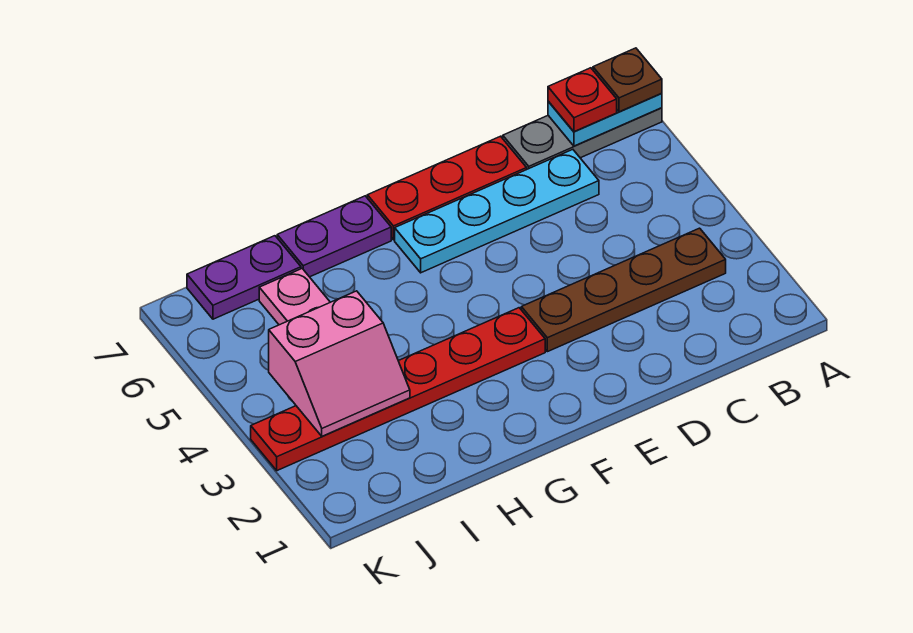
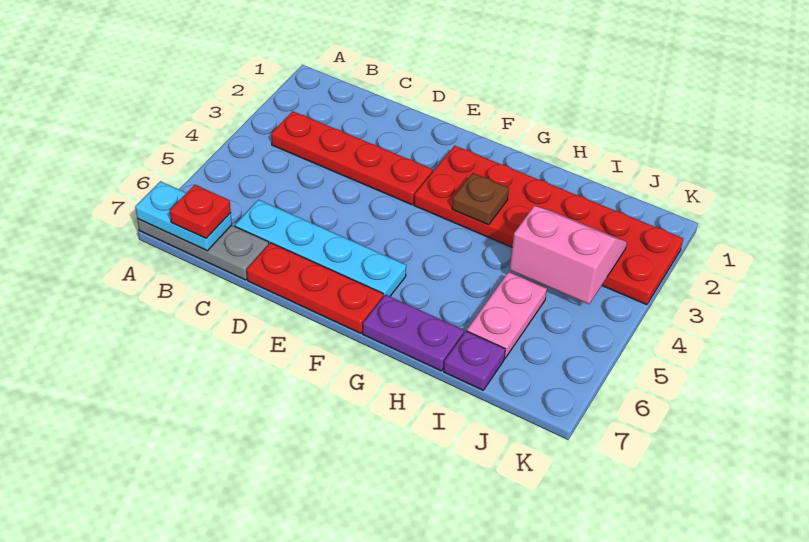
brown plate A7 level 3 -> brown plate G3 level 2
brown plate B3:E3 level 1 -> red plate B3:E3 level 1
red plate F3:K3 level 1 -> red plate F2:K3 level 1
purple plate I7:J7 level 1 -> purple plate I7 level 1

